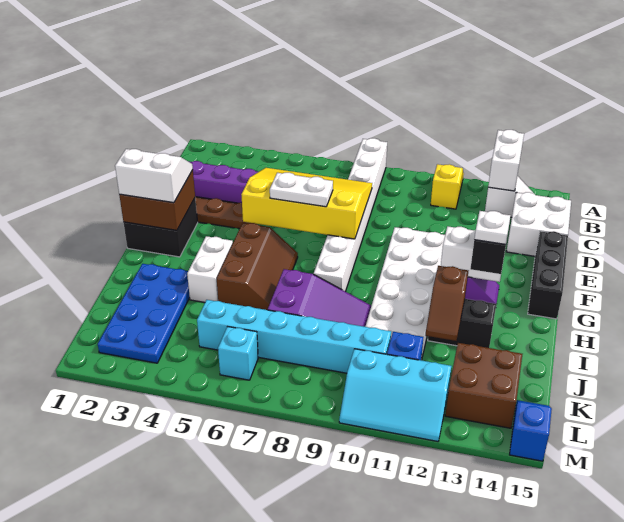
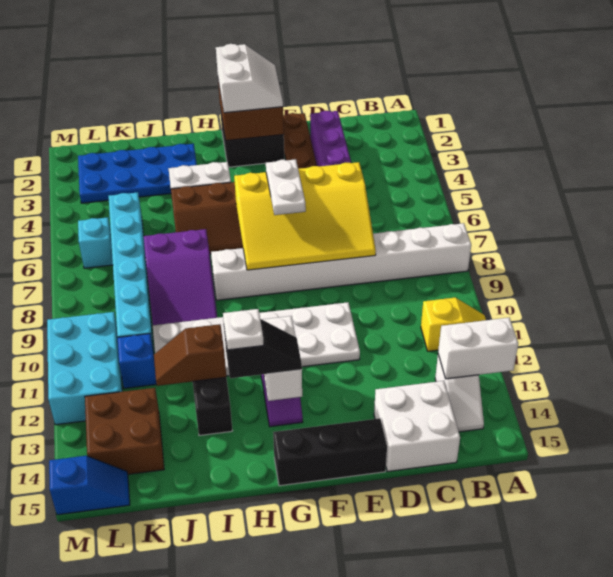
yellow slope D5:F8 level 2 top F -> yellow slope D6:G8 level 2 top 6
cyan slope L10:M12 level 1 top L -> cyan brick L10:M12 level 1

